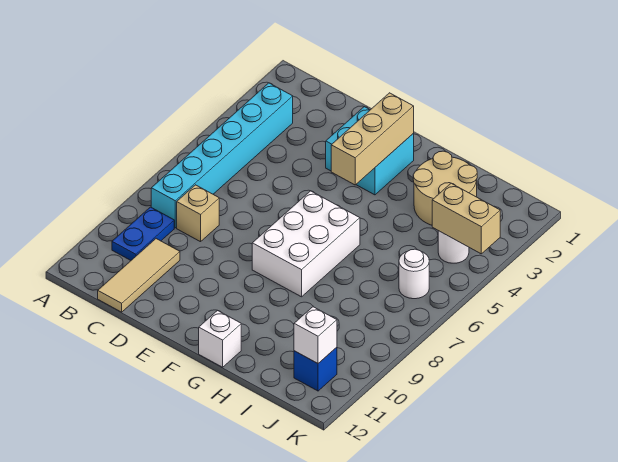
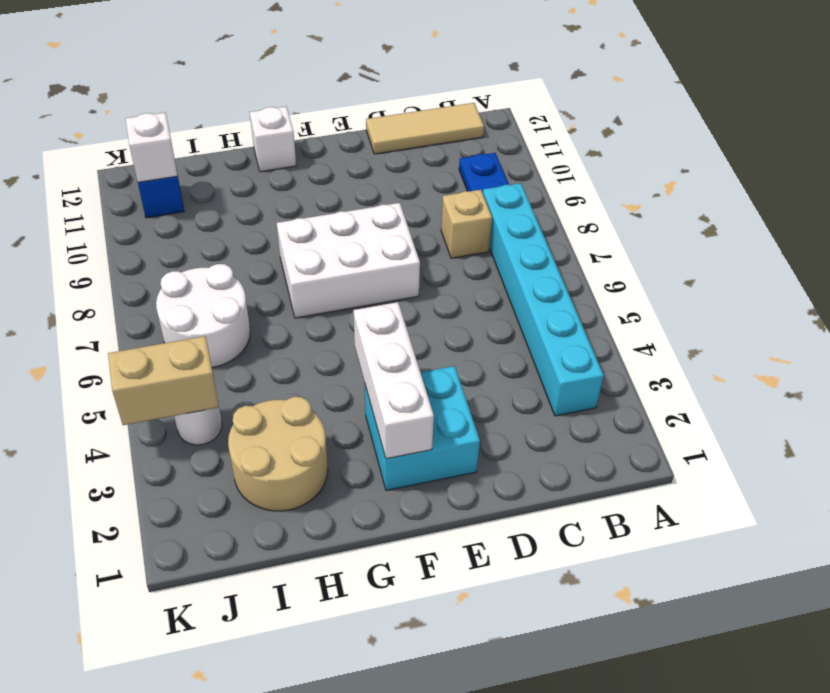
tan tile C10:C12 level 1 -> tan tile B12:D12 level 1
tan brick F2:F4 level 2 -> white brick F2:F4 level 2
white brick F6:G8 level 1 -> white brick E7:G8 level 1
white round brick J6 level 1 -> white round brick I6:J7 level 1

